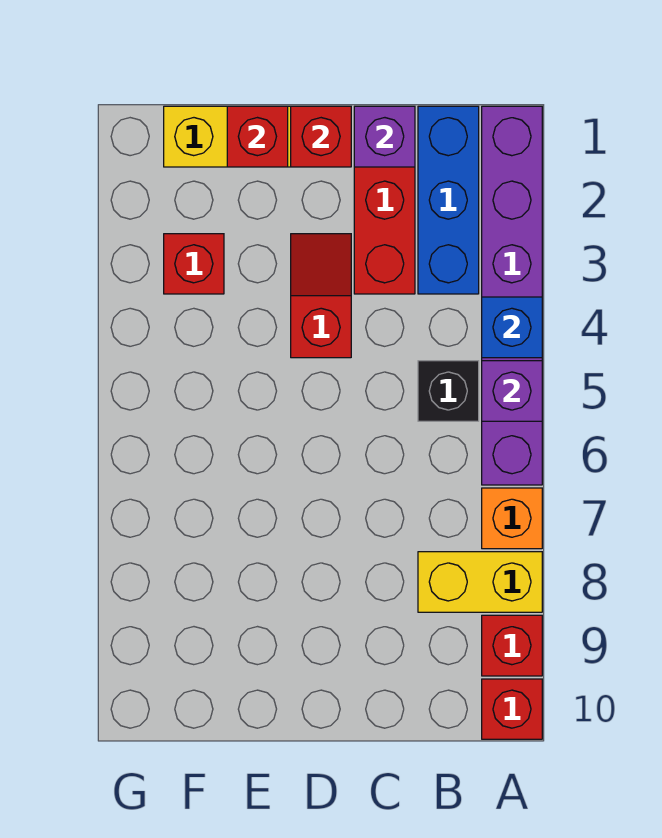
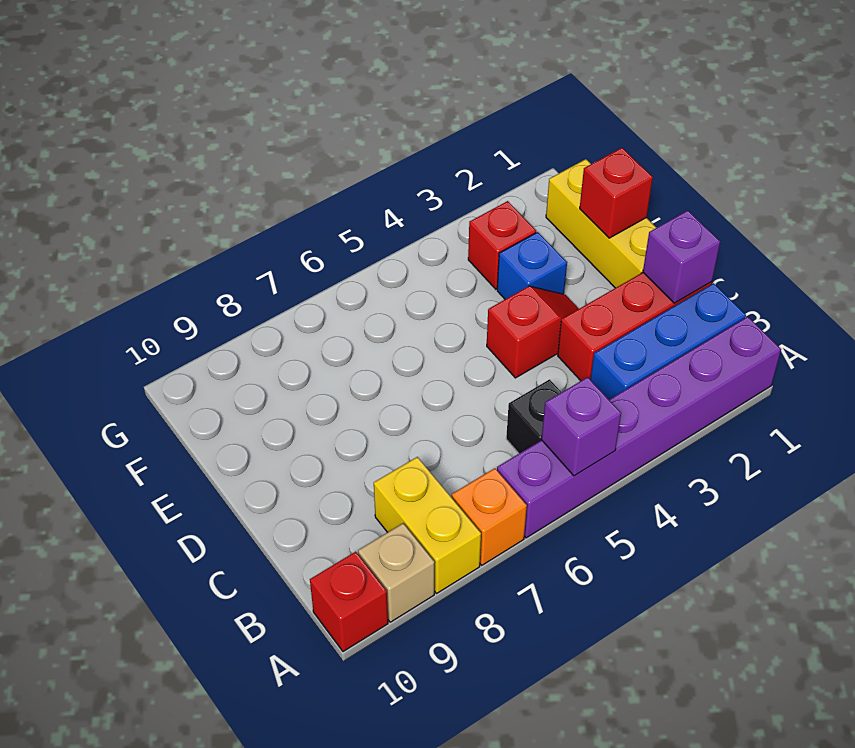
blue brick A4 level 2 -> blue brick E3 level 1
red brick A9 level 1 -> tan brick A9 level 1
red brick D1 level 2 -> none

